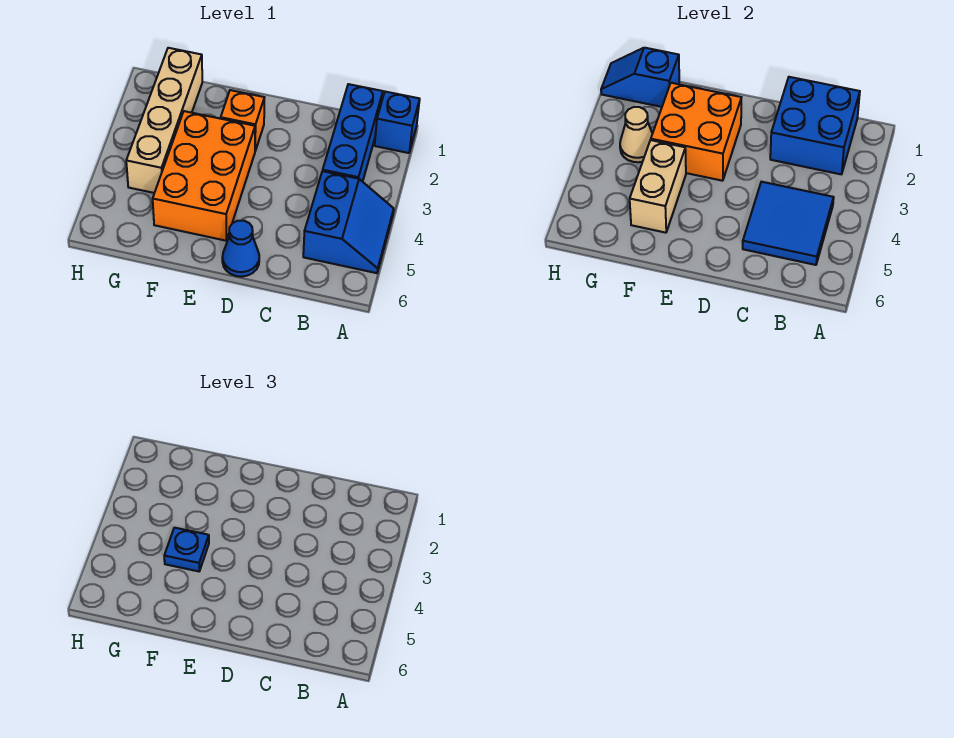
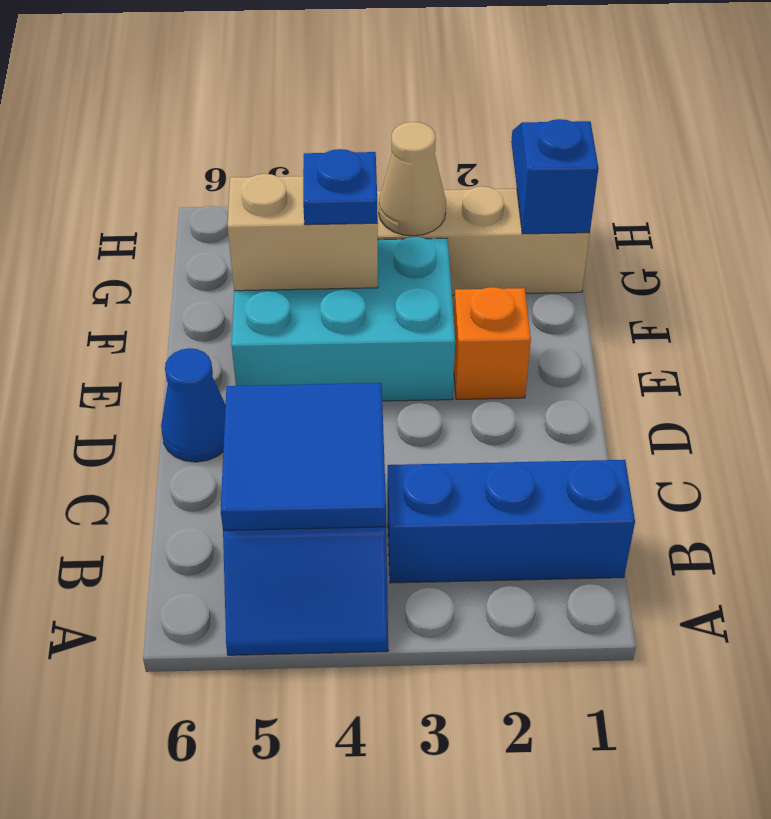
blue brick A1 level 1 -> none
blue brick B1:C2 level 2 -> none
orange brick E2:F3 level 2 -> none
orange brick E3:F5 level 1 -> cyan brick E3:F5 level 1

